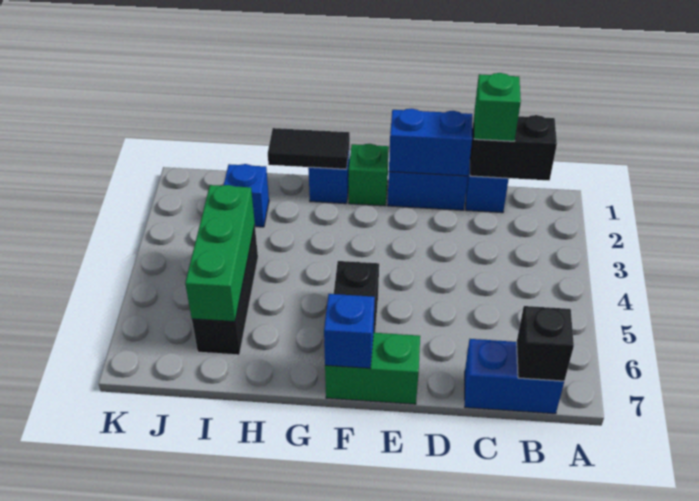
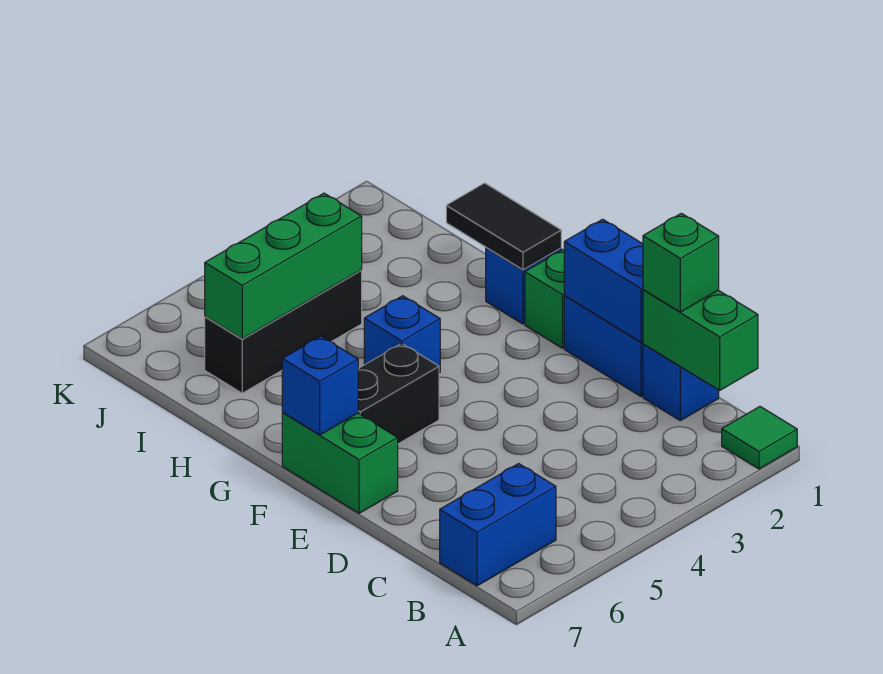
none -> green tile A1 level 1
black brick B1:C1 level 2 -> green brick B1:C1 level 2
blue brick B7:C7 level 1 -> blue brick B6:B7 level 1
black brick B7 level 2 -> none
blue brick I2 level 1 -> blue brick G4 level 1

